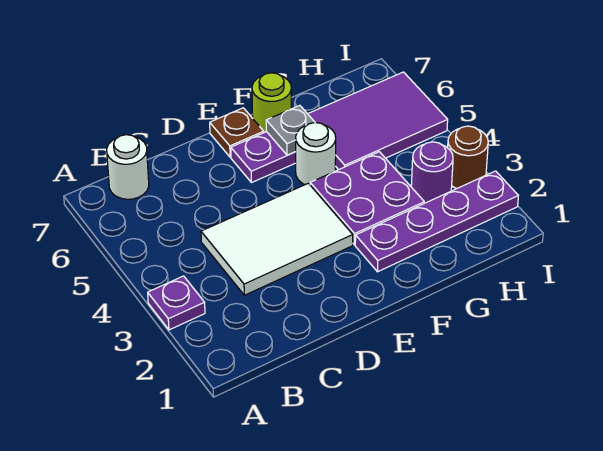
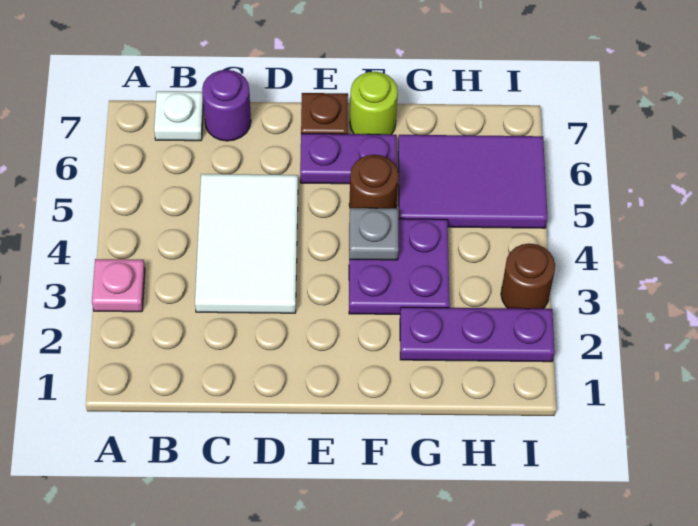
purple plate A3 level 1 -> pink plate A3 level 1
white round brick B7 level 1 -> white plate B7 level 1
white tile C3:E4 level 1 -> white tile C3:D5 level 1
purple plate F2:I2 level 1 -> purple plate G2:I2 level 1
white round brick F5 level 1 -> brown round brick F5 level 1
grey plate F6 level 2 -> grey plate F4 level 2
purple round brick H3 level 1 -> purple round brick C7 level 1

